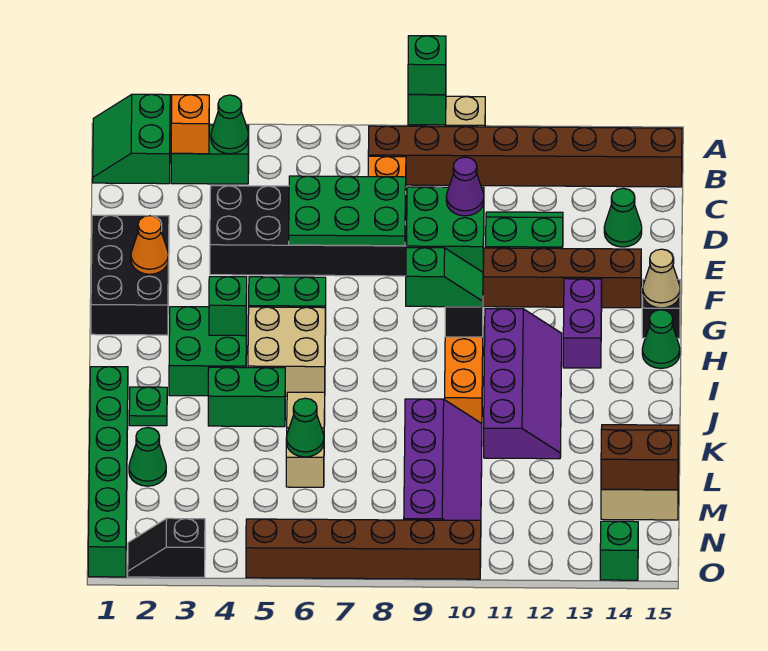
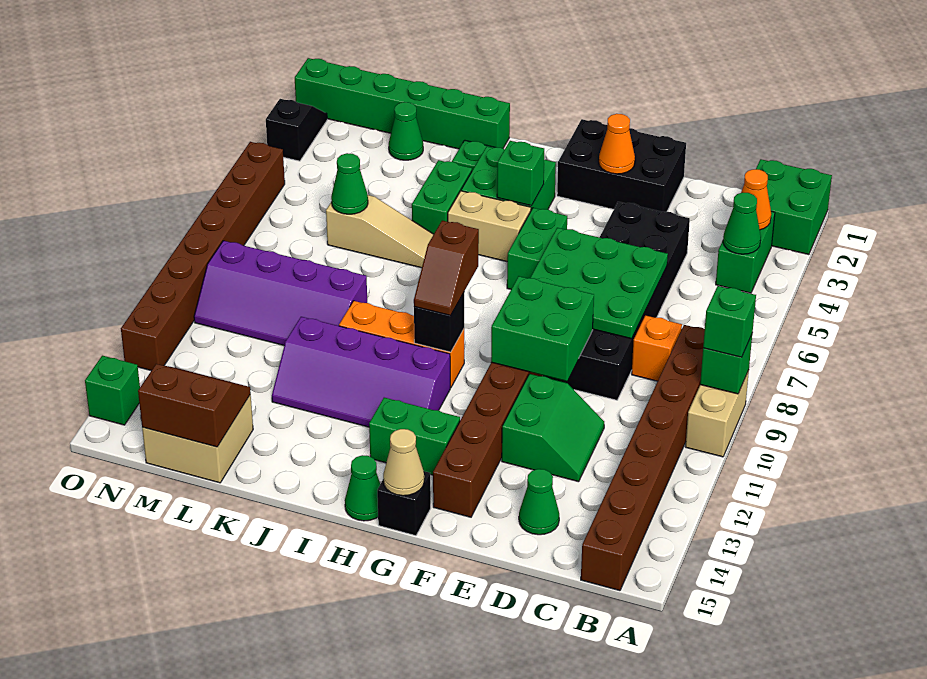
green slope A1:B2 level 1 top 2 -> green brick A1:B2 level 1
orange brick B3 level 2 -> orange cone B3 level 2
green plate D6:E8 level 2 -> green plate D6:F8 level 2
purple cone E10 level 3 -> none
purple brick G13:H13 level 1 -> green brick G13:H13 level 1
tan brick H5:I6 level 1 -> tan brick H5:I5 level 1
green slope H9:H10 level 3 top 9 -> brown slope H9:H10 level 3 top 9
brown slope L14:M15 level 2 top M -> brown slope L14:M15 level 2 top 15
brown brick O5:O10 level 1 -> brown brick O5:O12 level 1

